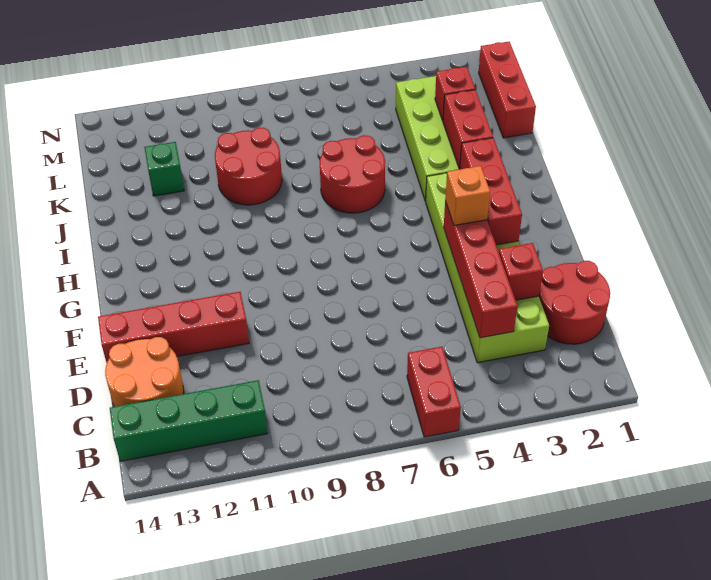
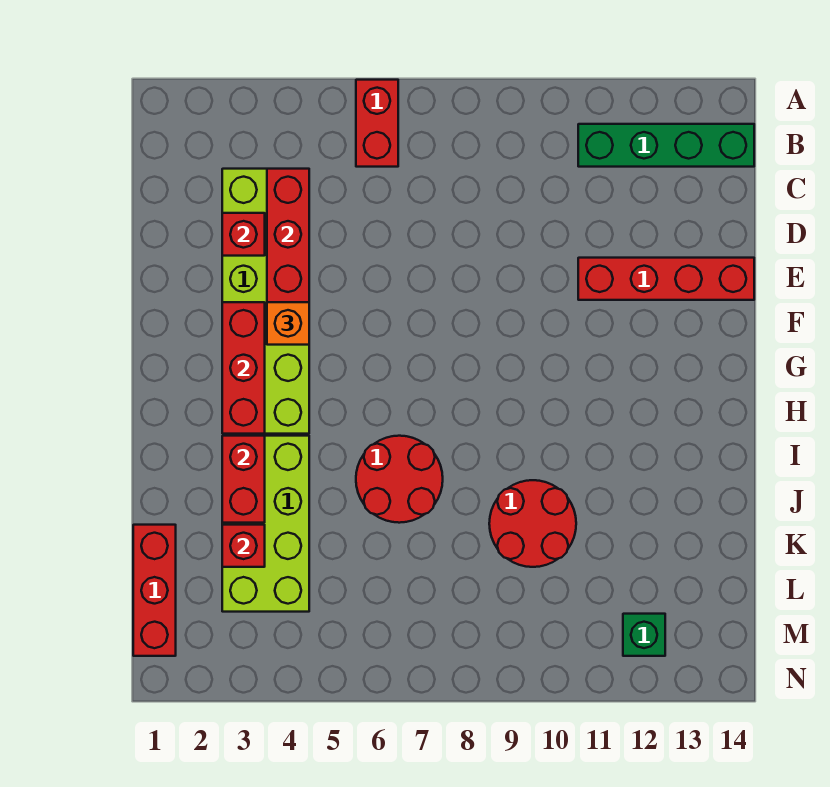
red round brick C1:D2 level 1 -> none
orange round brick C13:D14 level 1 -> none
green brick K12 level 1 -> green brick M12 level 1

